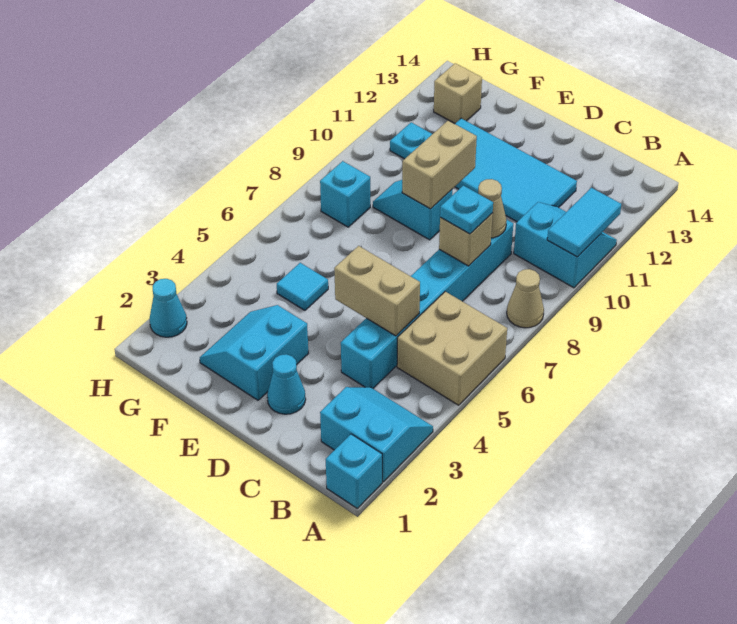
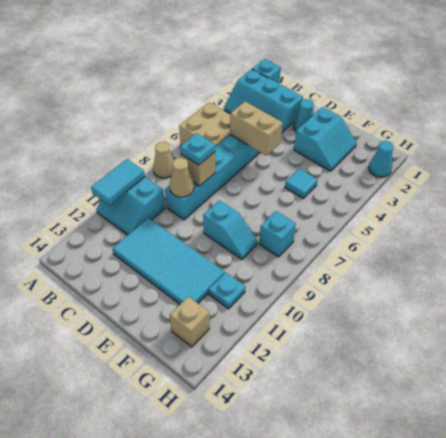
cyan slope A2:B3 level 1 top 2 -> cyan slope A2:C3 level 1 top 2
tan brick E9:E10 level 2 -> none

